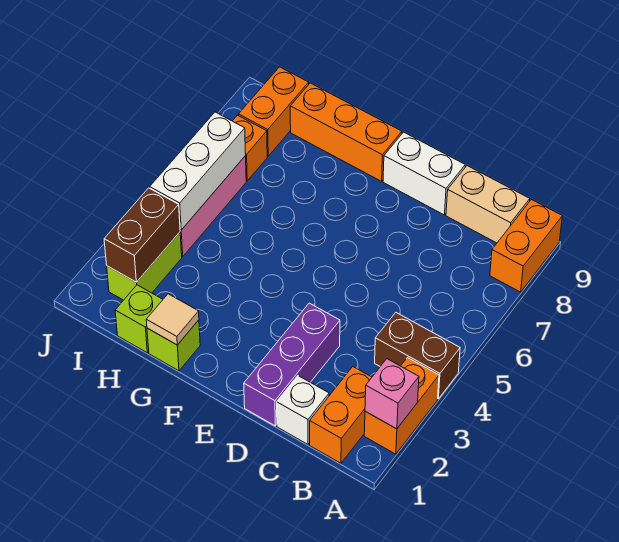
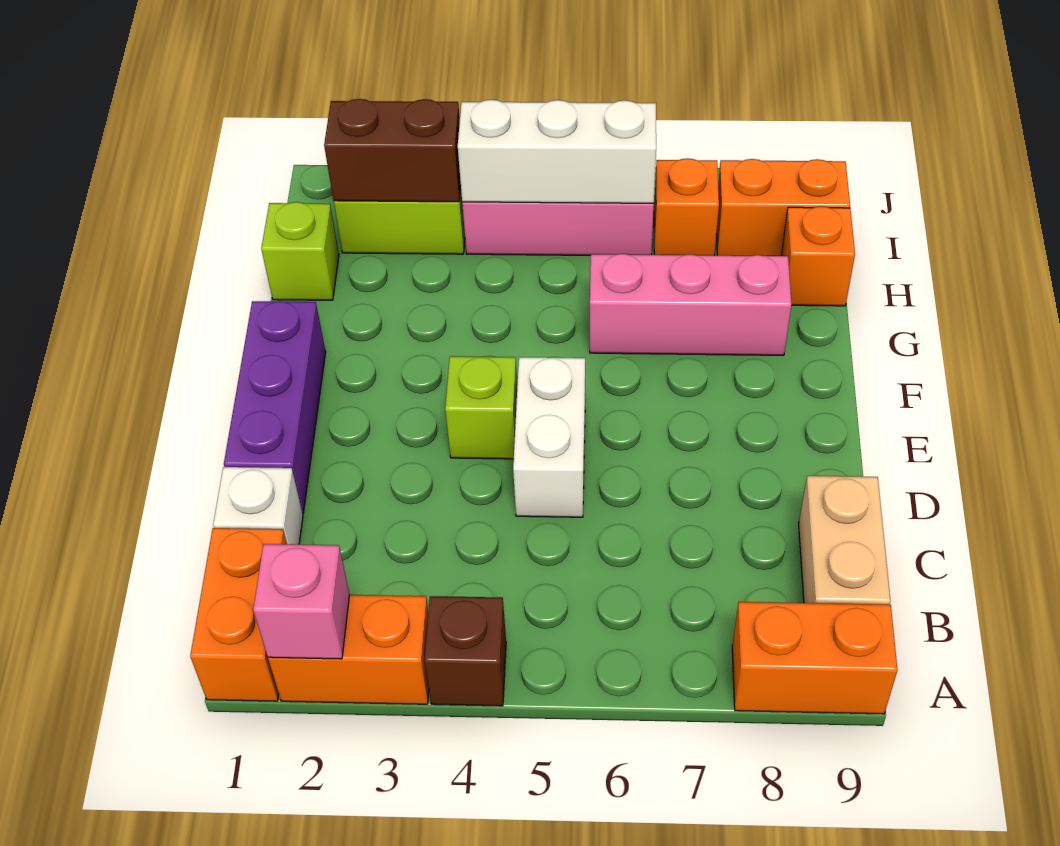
brown brick A4:B4 level 1 -> brown brick A4 level 1
orange brick B1:B2 level 1 -> orange brick A1:B1 level 1
purple brick D1:D3 level 1 -> purple brick D1:F1 level 1
white brick D9:E9 level 1 -> white brick D5:E5 level 1
orange brick F9:H9 level 1 -> orange brick H9 level 1
lime brick G1 level 1 -> lime brick E4 level 1
tan tile G1 level 2 -> none
none -> pink brick G6:G8 level 1

